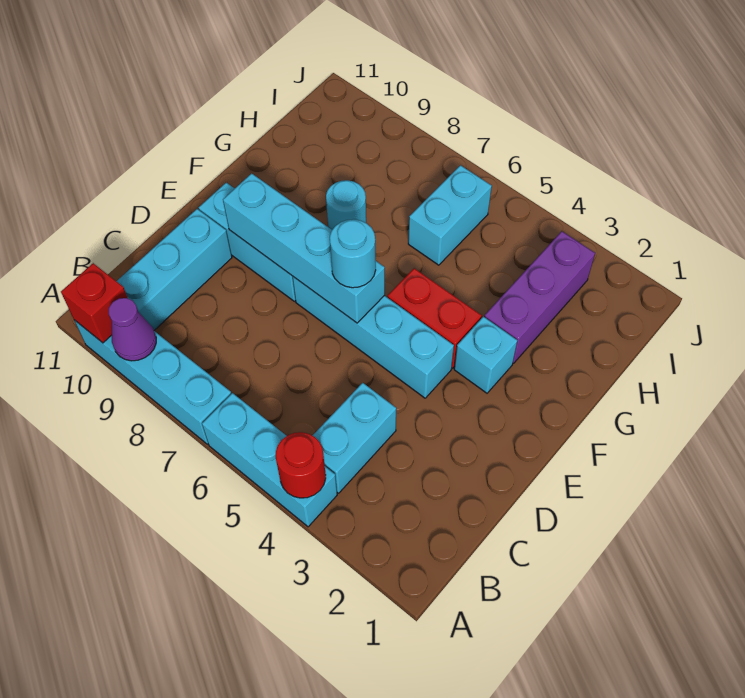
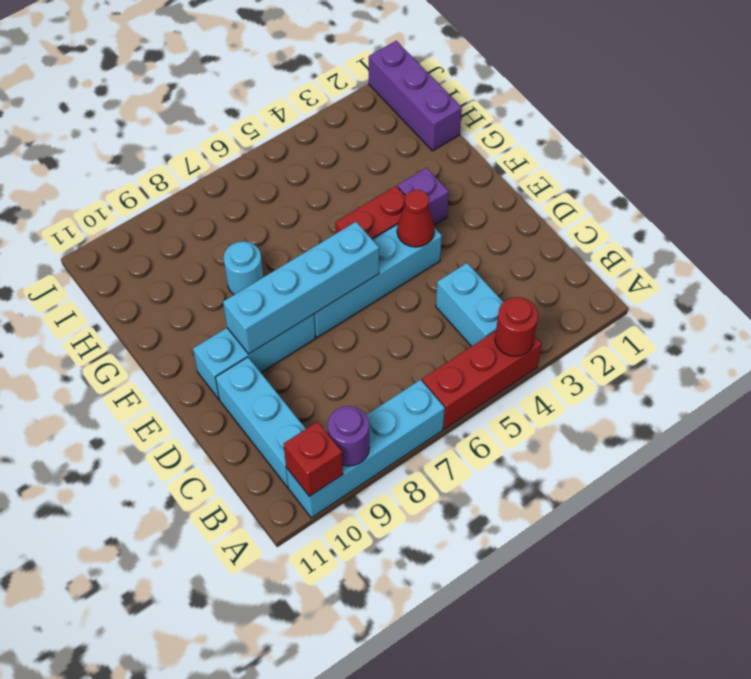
cyan brick A4:A6 level 1 -> red brick A4:A6 level 1
purple cone A9 level 2 -> purple round brick A9 level 2
none -> red cone E4 level 2
cyan round brick E6 level 3 -> none
cyan brick F3 level 1 -> purple brick F3 level 1
purple brick G3:I3 level 1 -> purple brick H1:J1 level 1
cyan brick H6:I6 level 1 -> none

